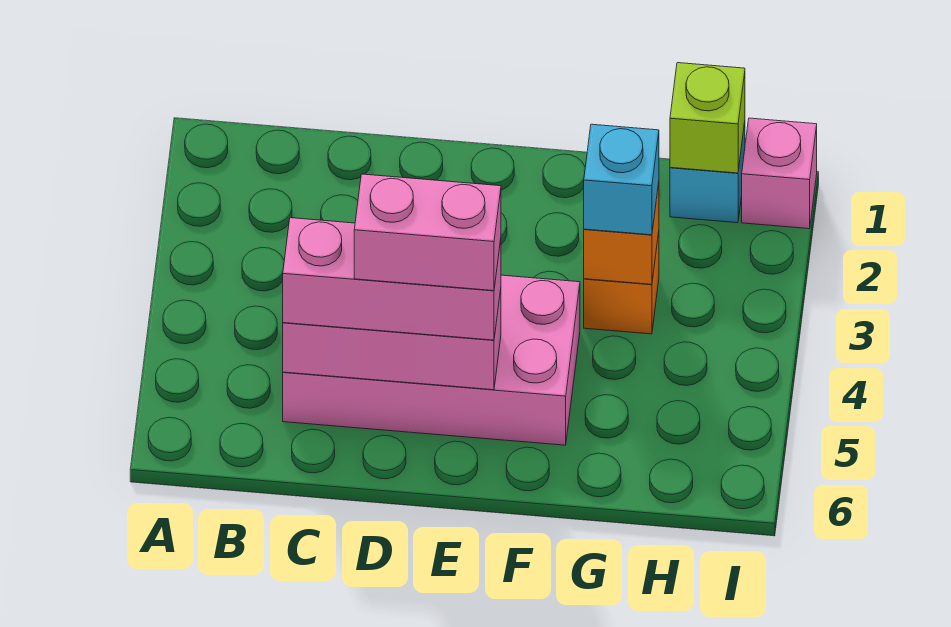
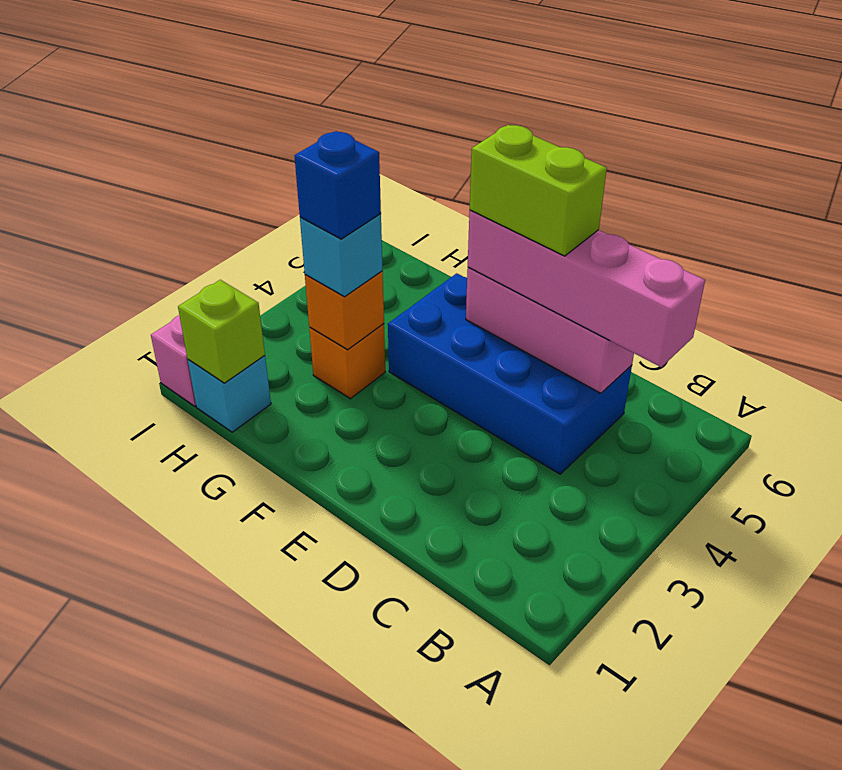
pink brick C4:F5 level 1 -> blue brick C4:F5 level 1
pink brick C5:E5 level 3 -> pink brick B5:E5 level 3
pink brick D5:E5 level 4 -> lime brick D5:E5 level 4
none -> blue brick G3 level 4

